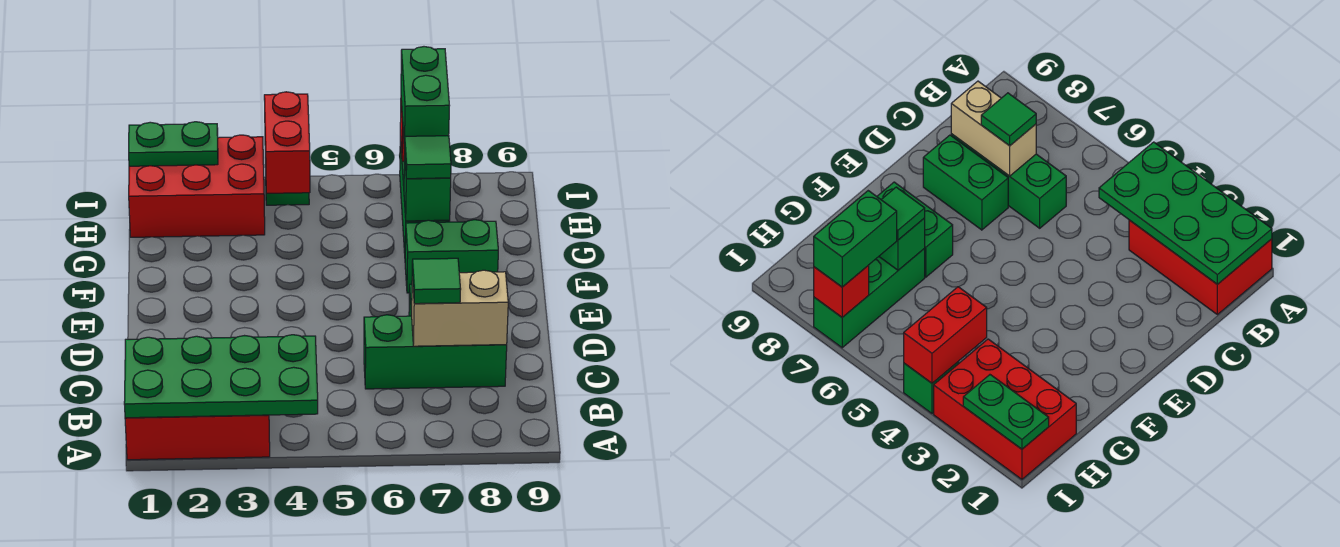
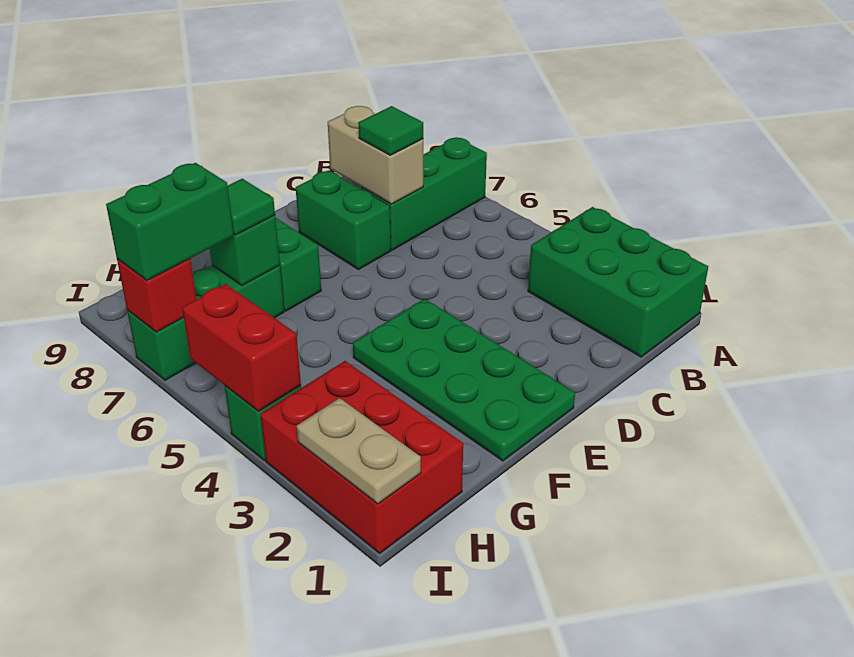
red brick A1:B3 level 1 -> green brick A1:B3 level 1
green plate A1:B4 level 2 -> green plate E1:F4 level 1
green brick C6:C8 level 1 -> green brick A7:C7 level 1
red brick H4:I4 level 2 -> red brick I4:I5 level 2
green plate I1:I2 level 2 -> tan plate I1:I2 level 2

